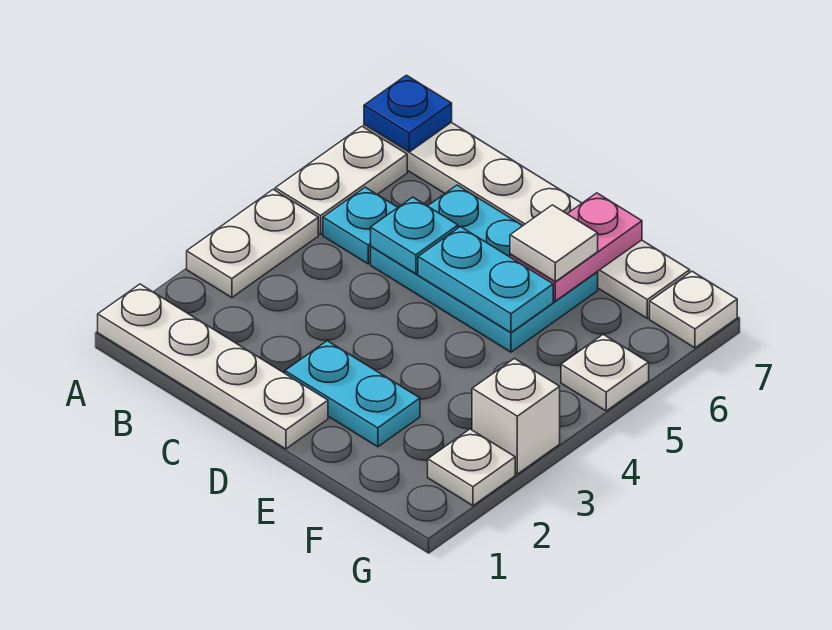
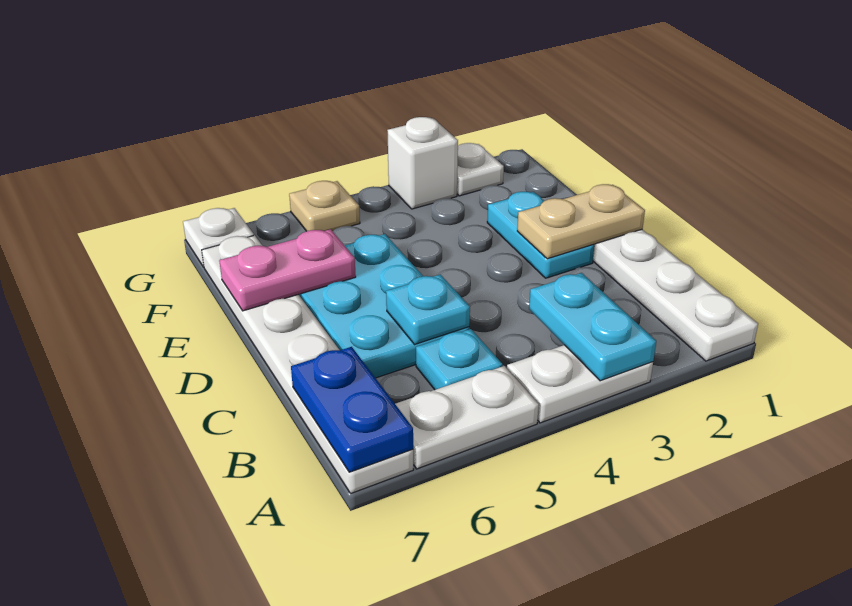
blue plate A7 level 2 -> blue plate A7:B7 level 2
none -> tan plate D1:D2 level 2
cyan plate D5:E5 level 2 -> cyan plate A3:B3 level 2
white tile E6 level 3 -> none
white plate G5 level 1 -> tan plate G5 level 1

